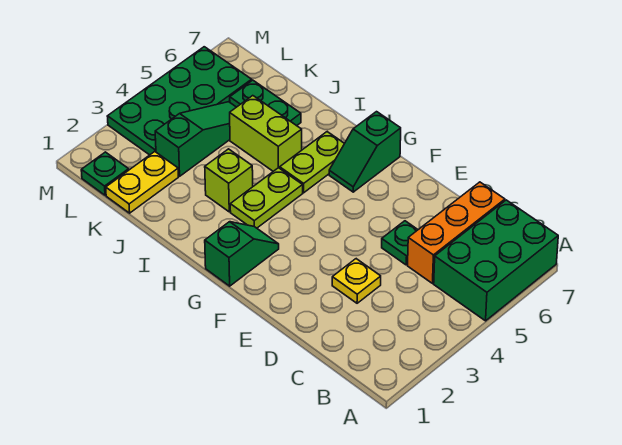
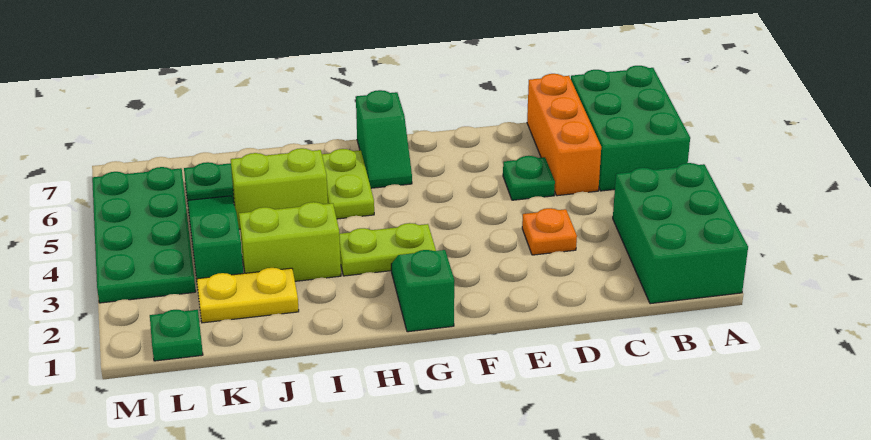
none -> green brick A1:B3 level 1
yellow plate D3 level 1 -> orange plate D3 level 1
lime plate H3:H4 level 1 -> lime plate G3:H3 level 1
lime brick I3 level 1 -> lime brick I3:J3 level 1
yellow plate K1:K2 level 1 -> yellow plate J2:K2 level 1

